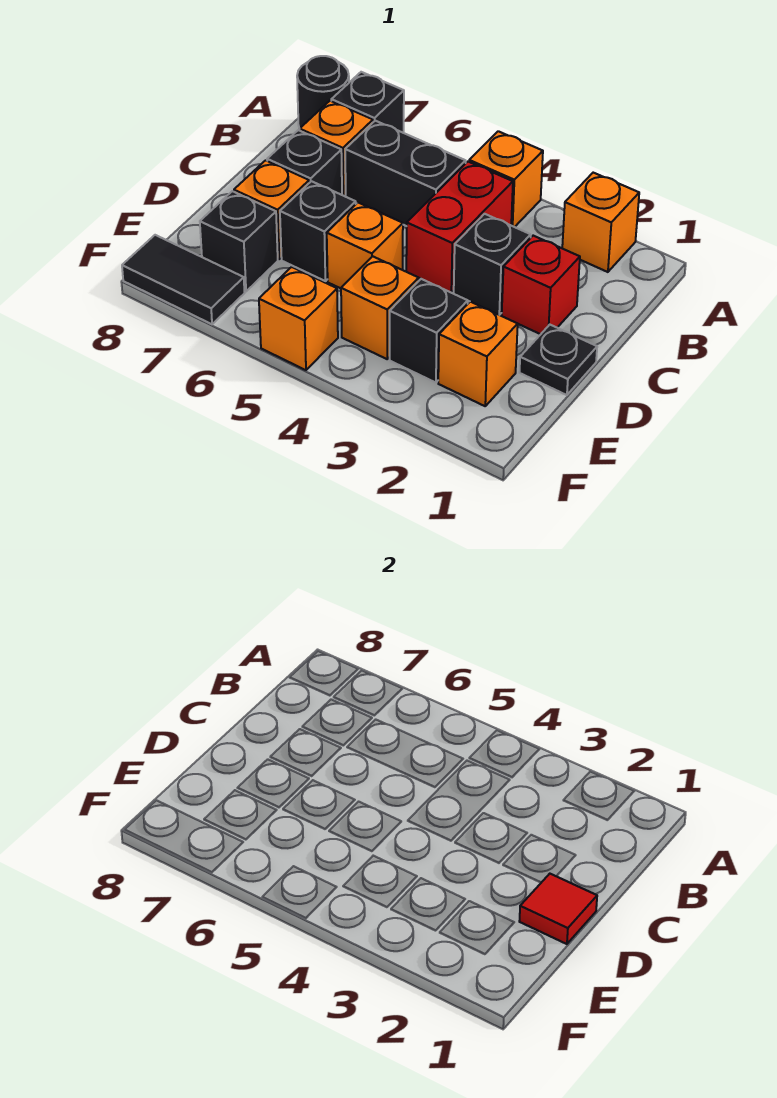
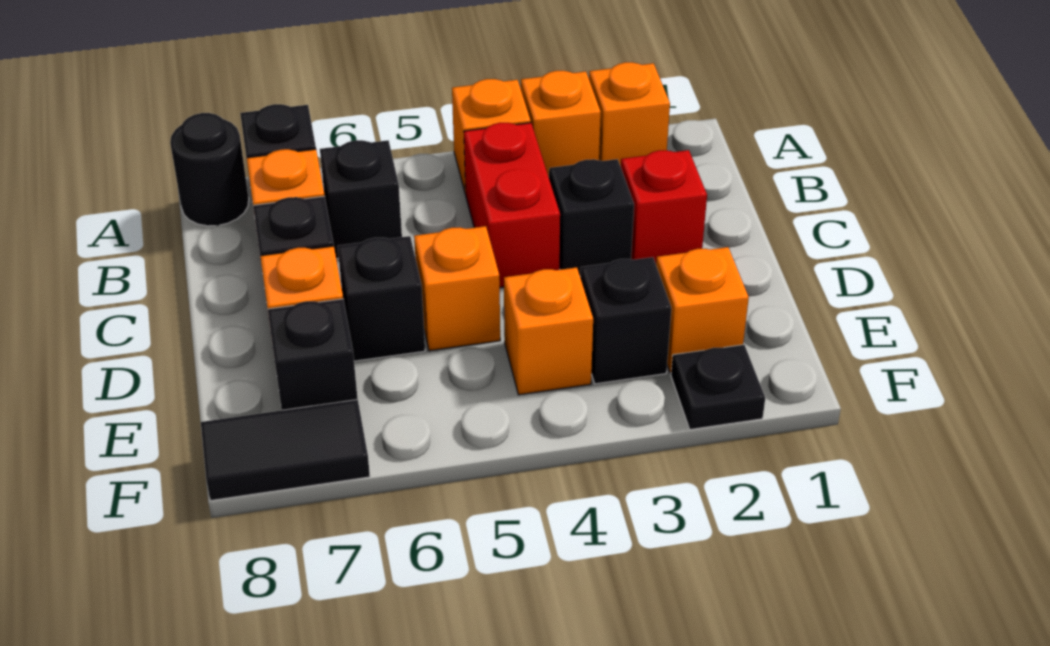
black brick B5:B6 level 1 -> black brick B6 level 1
black plate D1 level 1 -> black plate F2 level 1
red tile D1 level 2 -> none
orange brick F5 level 1 -> orange brick A3 level 1

